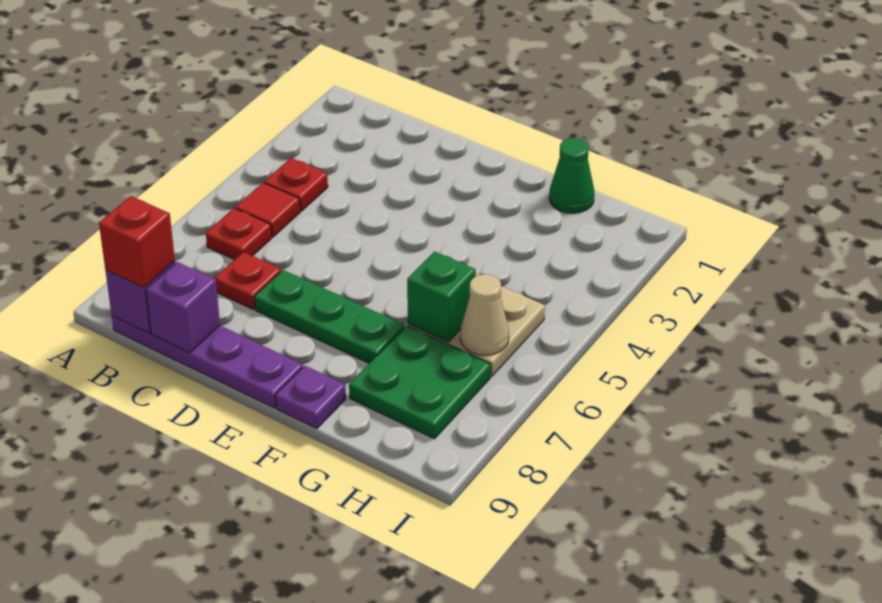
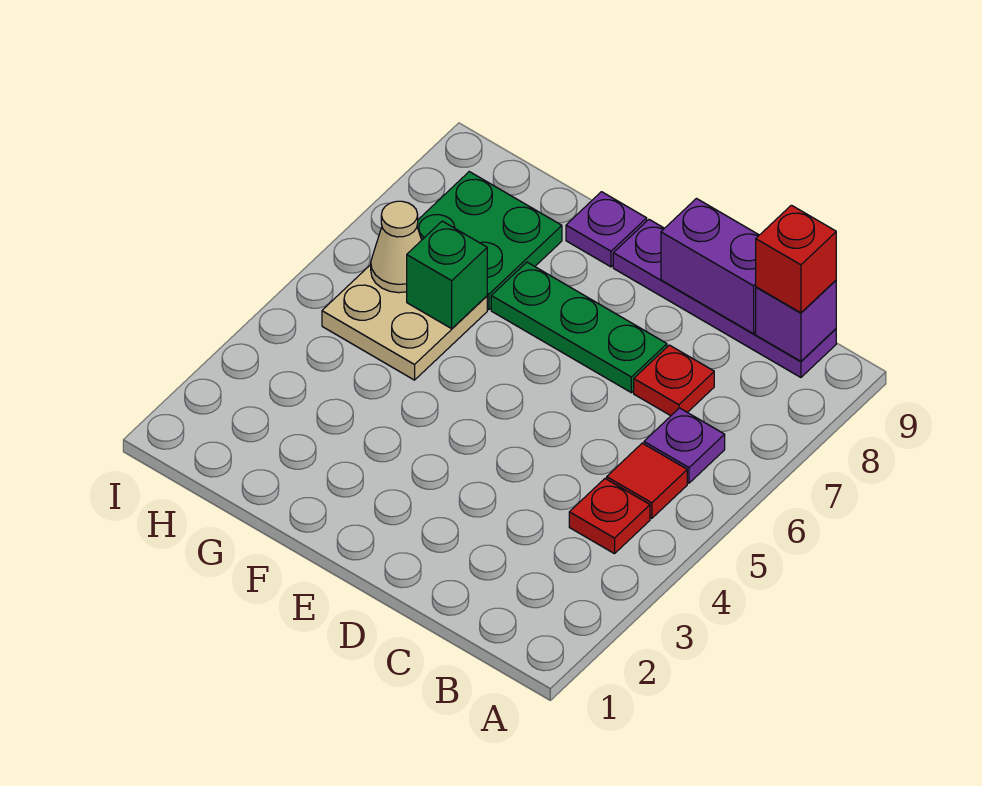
red plate B6 level 1 -> purple plate B6 level 1
purple brick C9 level 2 -> purple brick C9:D9 level 2
green cone G1 level 1 -> none

